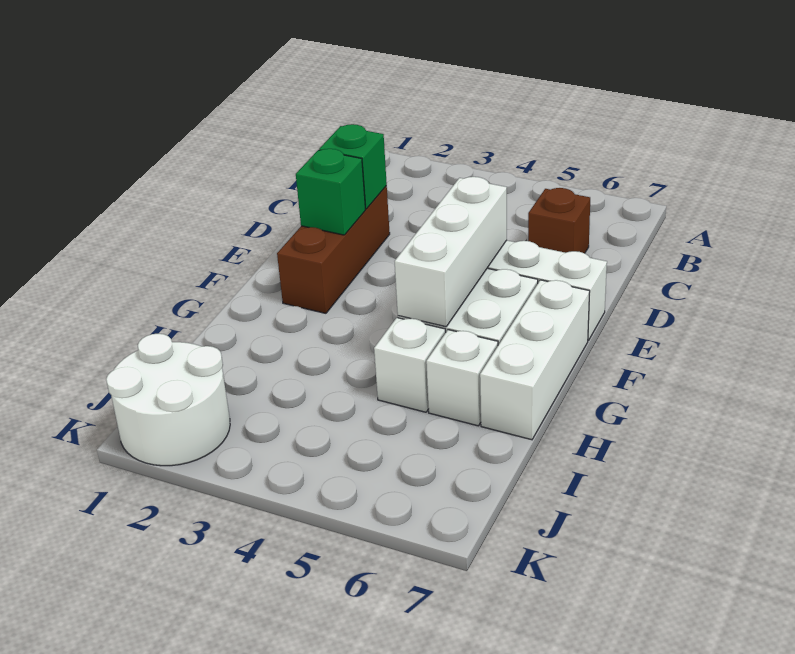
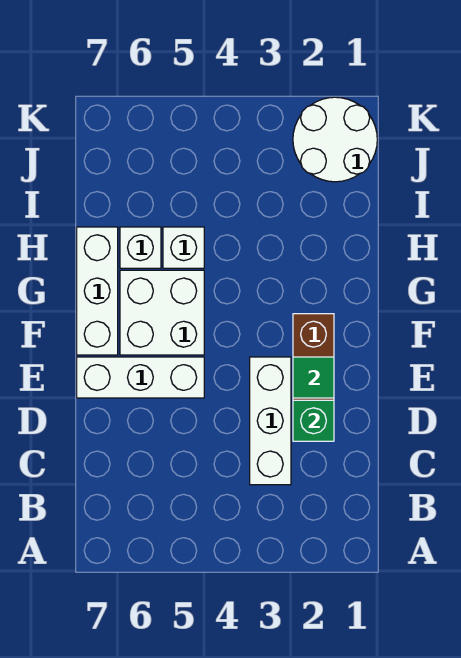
brown brick C6 level 1 -> none
green brick E2 level 2 -> green tile E2 level 2
white brick E5:G5 level 2 -> white brick C3:E3 level 1

